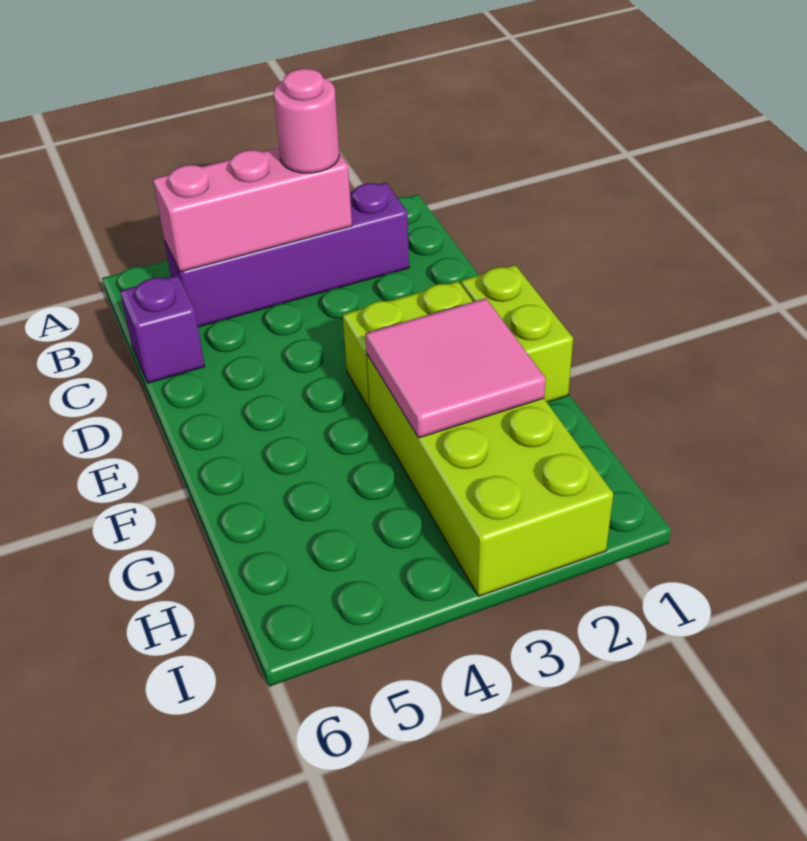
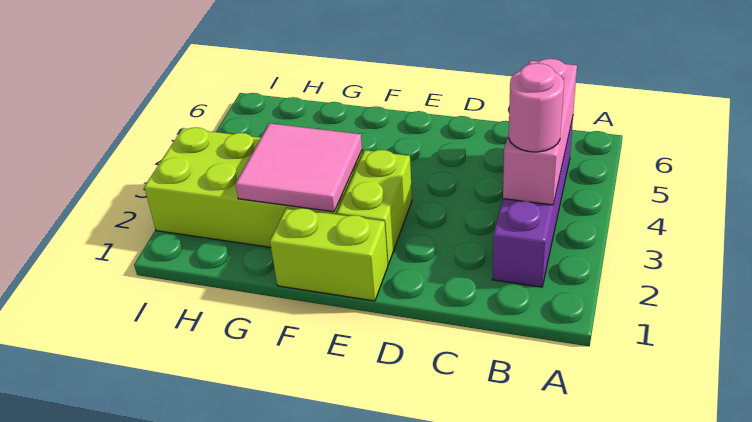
purple brick C6 level 1 -> none

